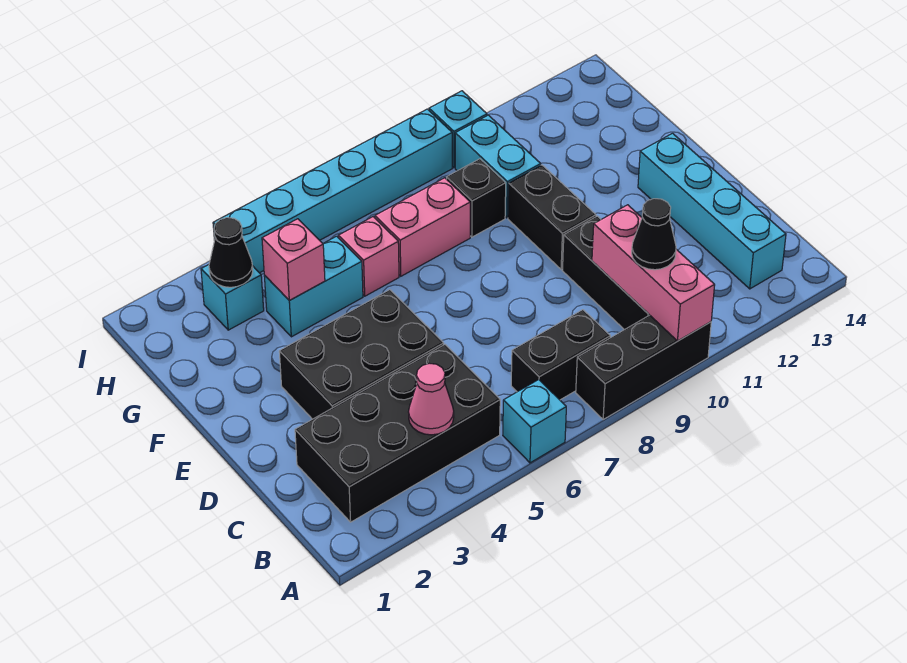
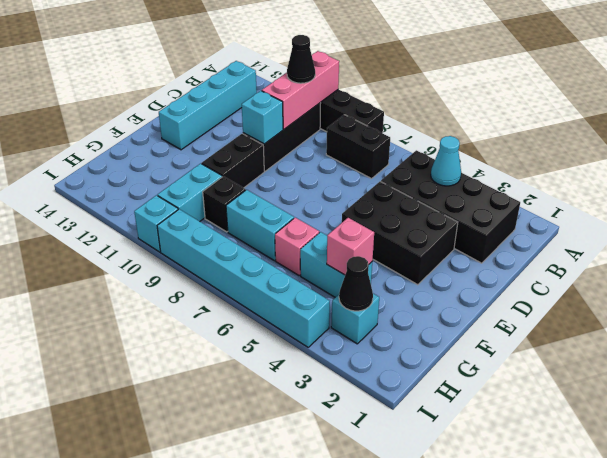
cyan brick A6 level 1 -> cyan brick D10 level 2
pink cone B4 level 2 -> cyan cone B4 level 2
pink brick G7:G8 level 1 -> cyan brick G7:G8 level 1

